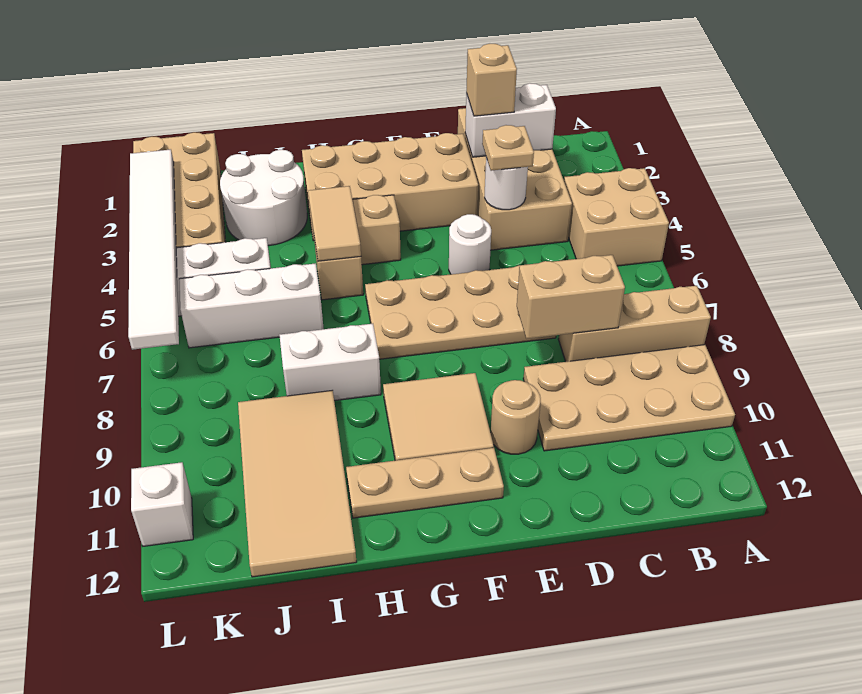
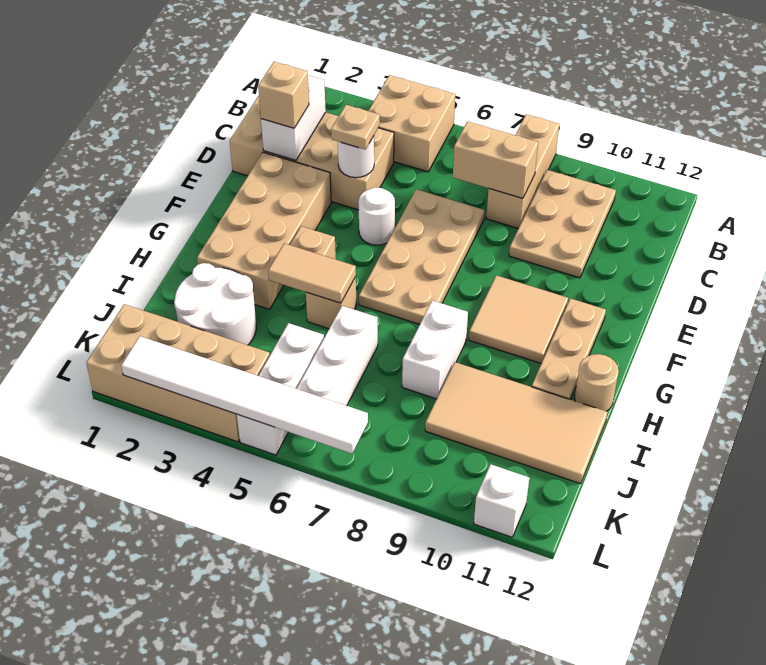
tan plate A9:D10 level 1 -> tan plate B9:D10 level 1
tan brick C8:D8 level 2 -> tan brick C7:C8 level 2
tan round brick E10 level 1 -> tan round brick H12 level 1

